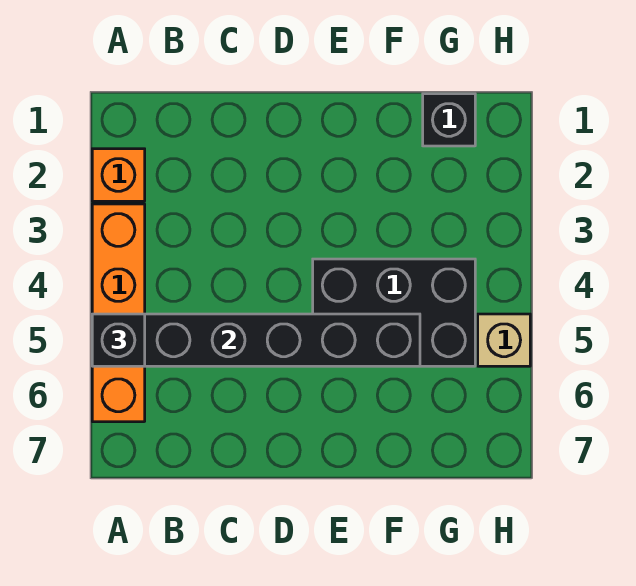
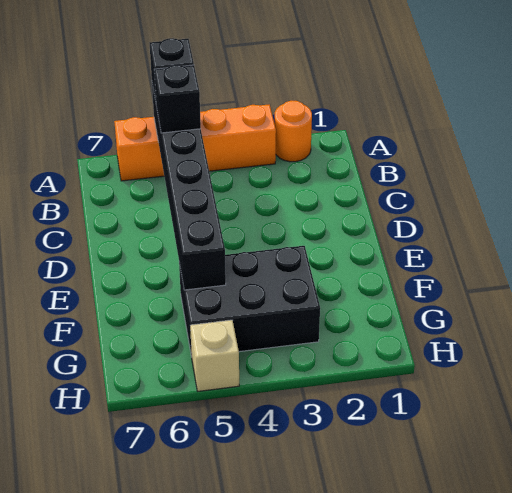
orange brick A2 level 1 -> orange round brick A2 level 1
black brick E4:G5 level 1 -> black brick F3:G5 level 1
black brick G1 level 1 -> black brick B5 level 3

